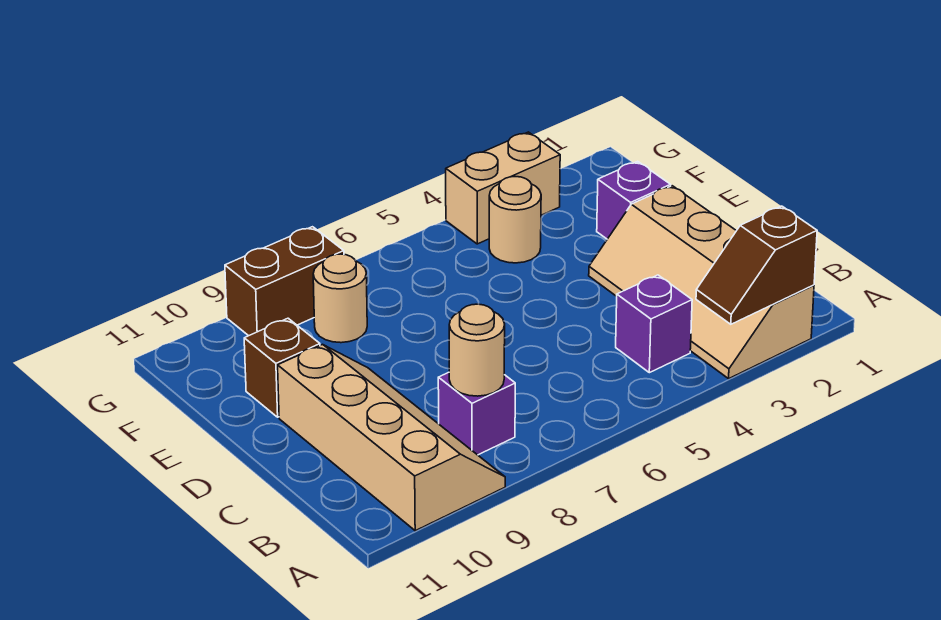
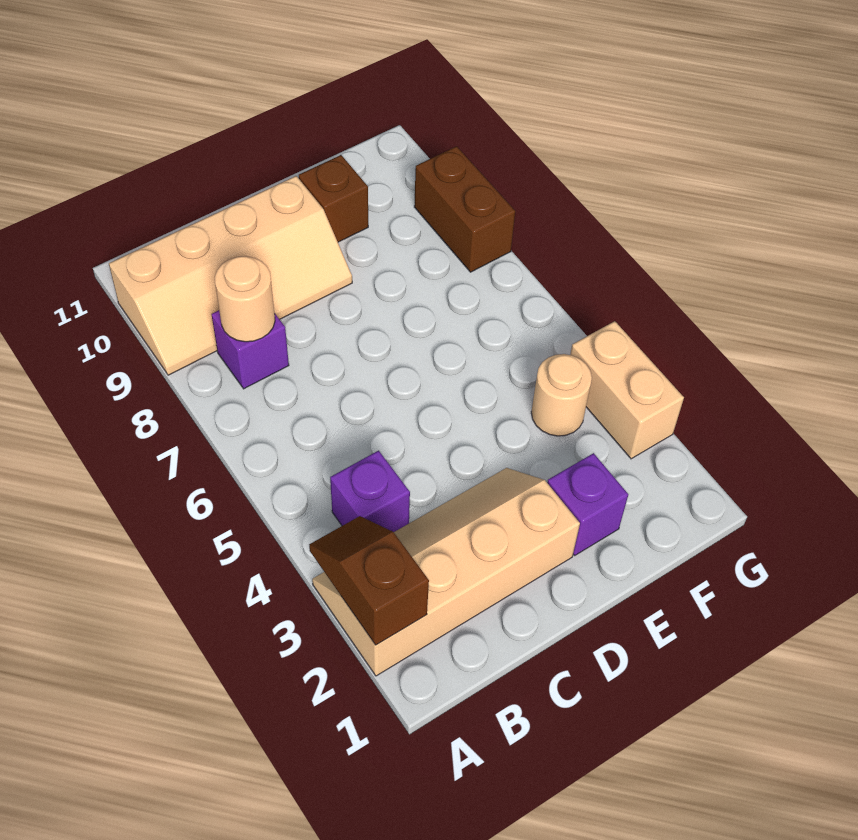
tan round brick F8 level 1 -> none

